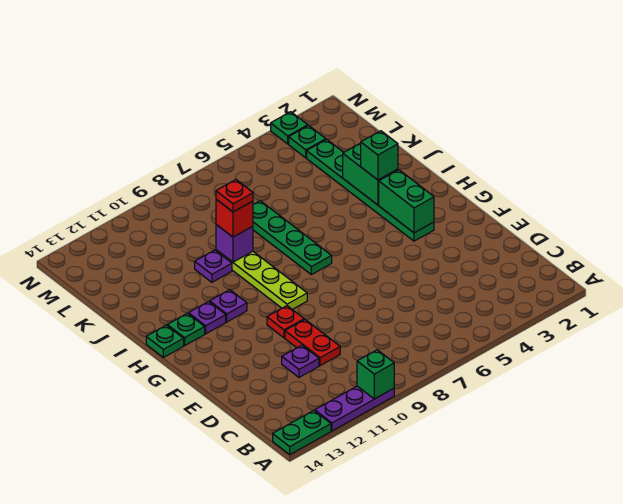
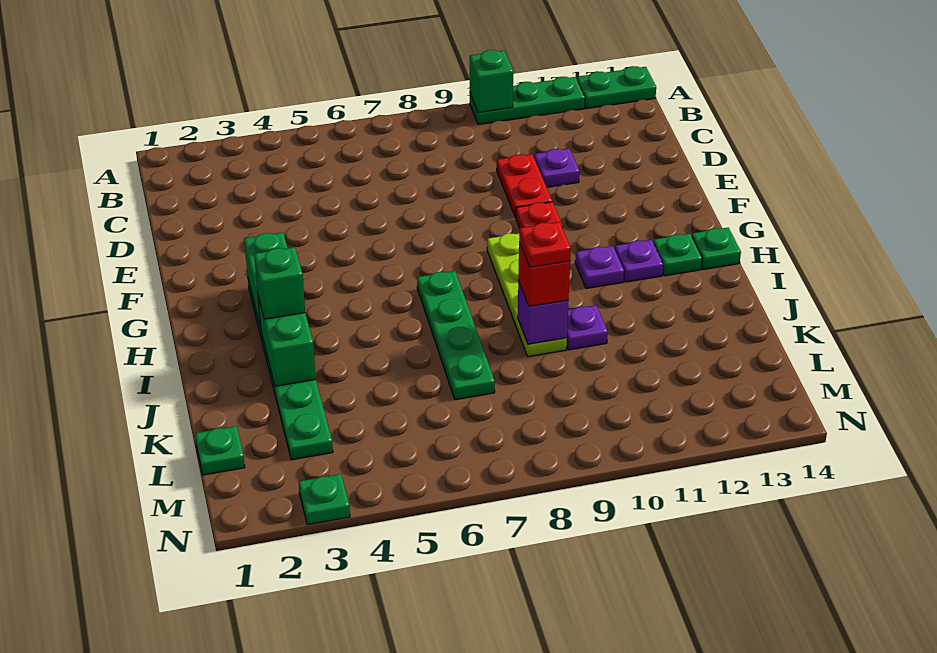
purple plate A10:A12 level 1 -> green plate A10:A12 level 1
green plate M3 level 1 -> green plate L1 level 1

